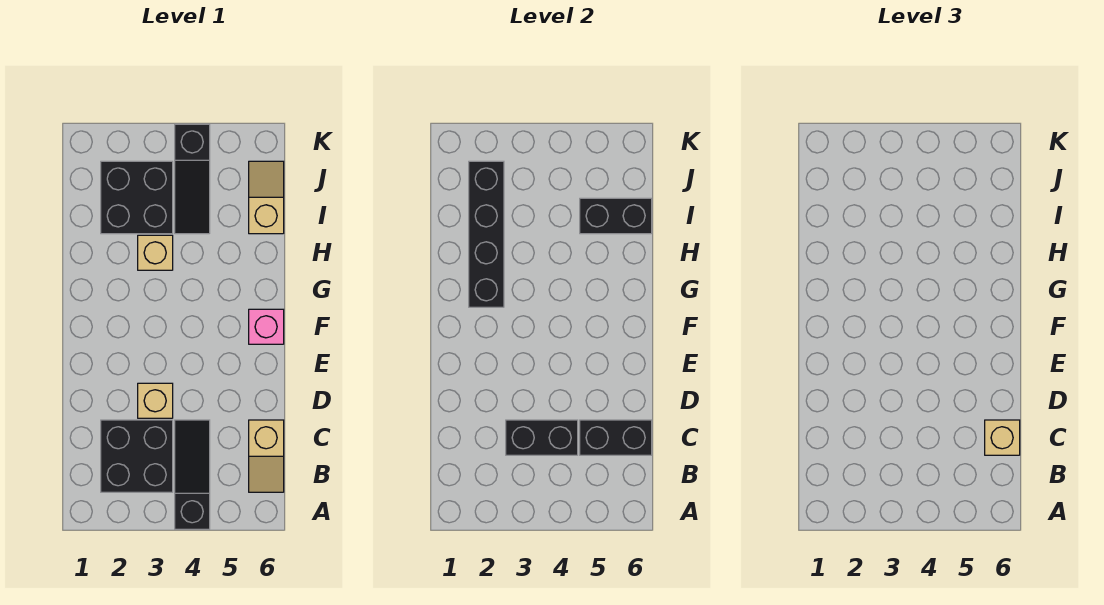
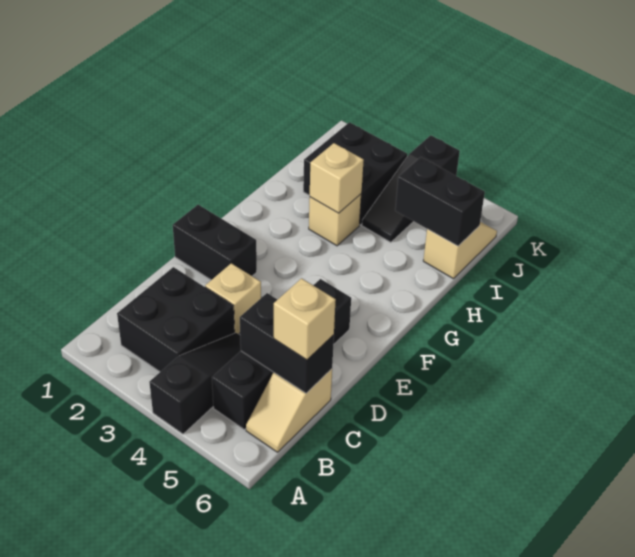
black brick C3:C4 level 2 -> black brick E1:E2 level 1
pink brick F6 level 1 -> none
black brick G2:J2 level 2 -> black brick B5:E5 level 1
none -> tan brick H3 level 2

